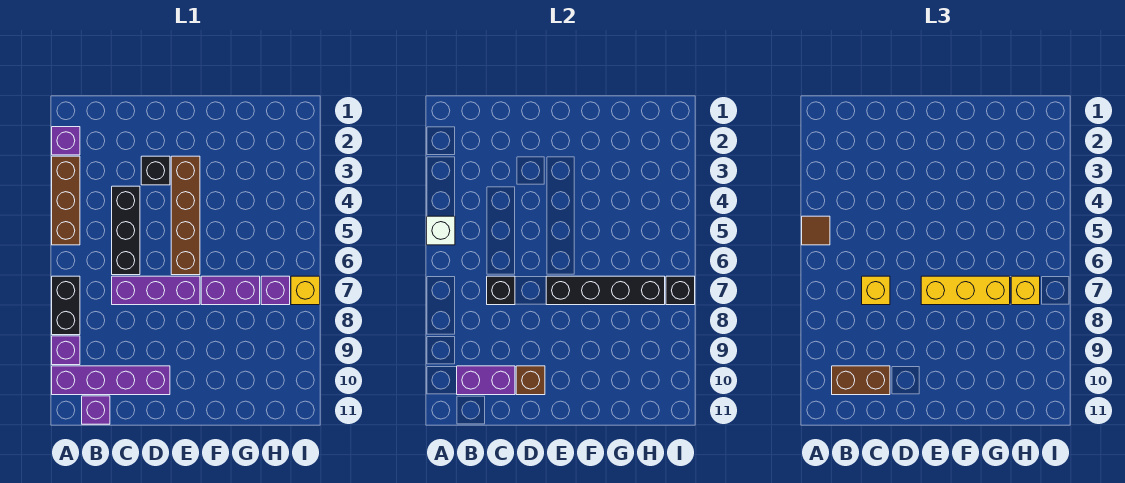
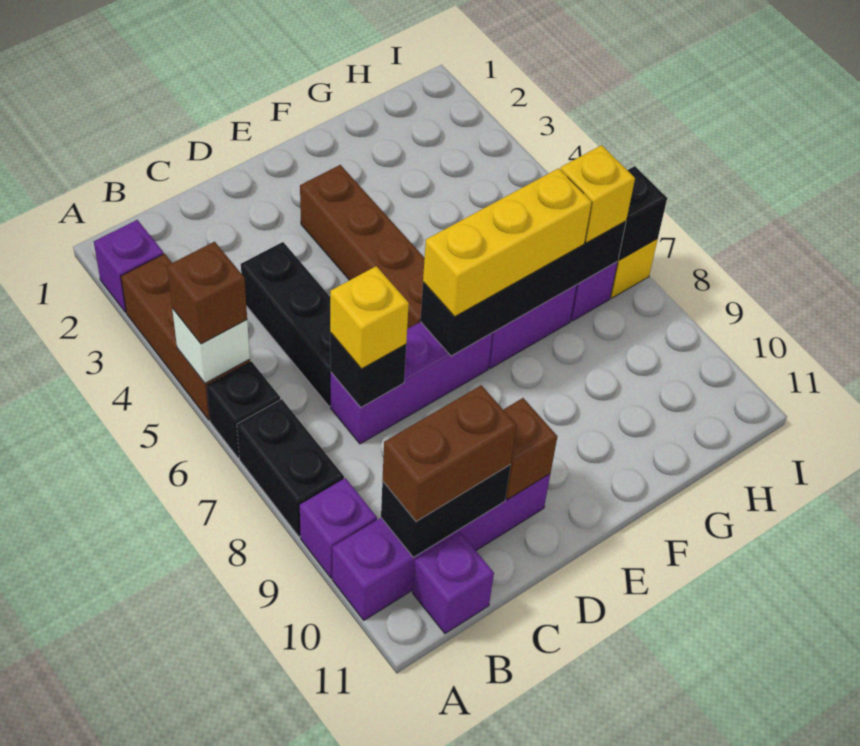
brown tile A5 level 3 -> brown brick A5 level 3
purple brick B10:C10 level 2 -> black brick B10:C10 level 2
black brick D3 level 1 -> black brick A6 level 1

